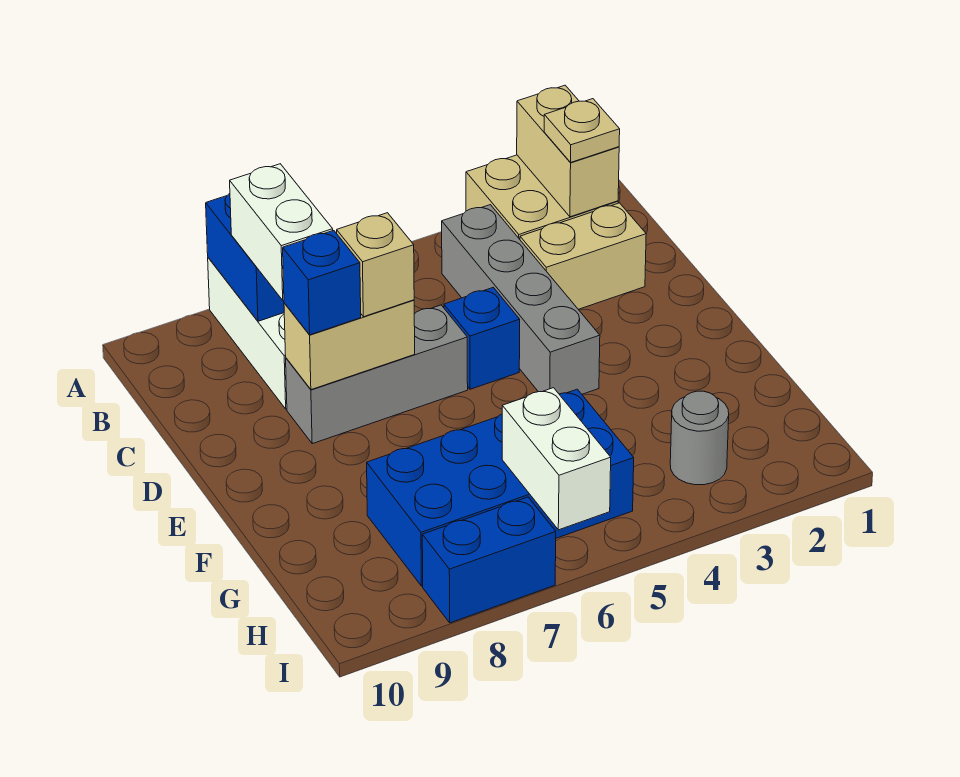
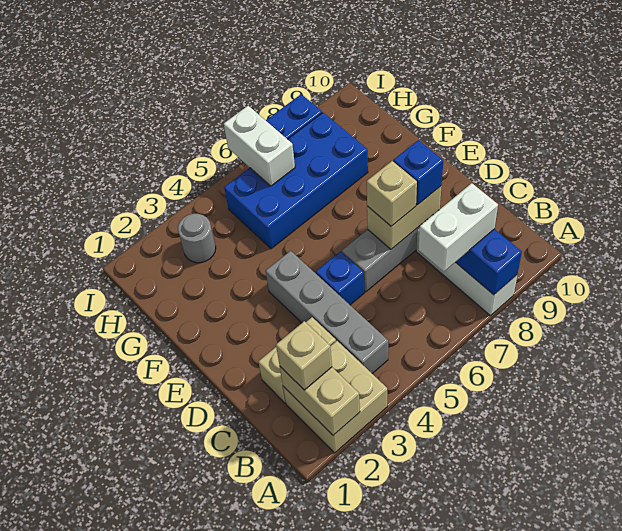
tan plate B2 level 3 -> tan brick B2 level 3
white brick B8:C8 level 3 -> white brick B7:B8 level 3

